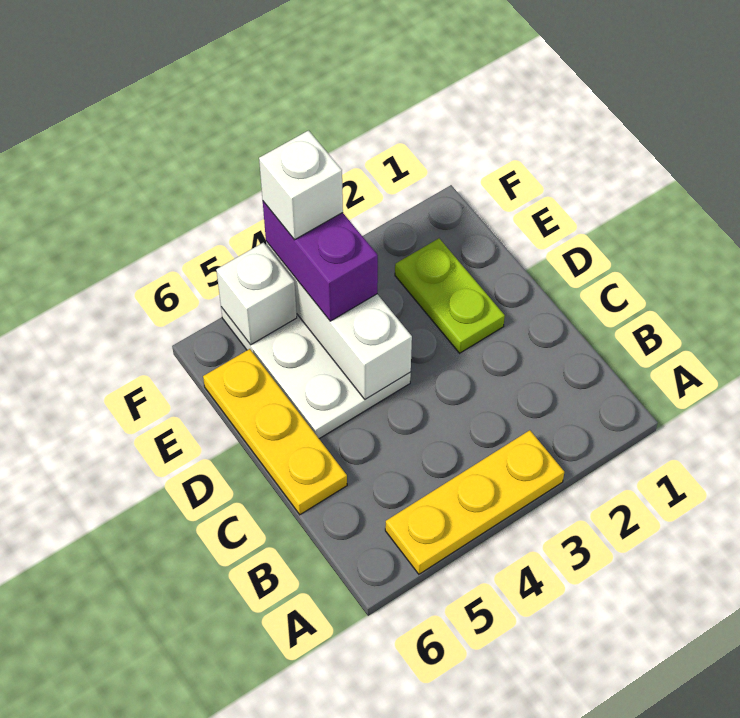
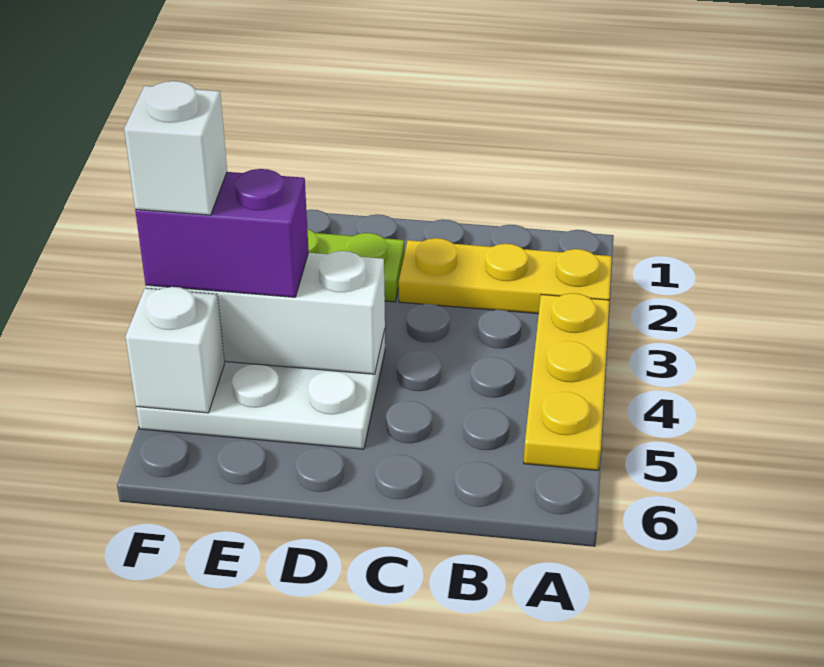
yellow plate C6:E6 level 1 -> yellow plate A2:C2 level 1

